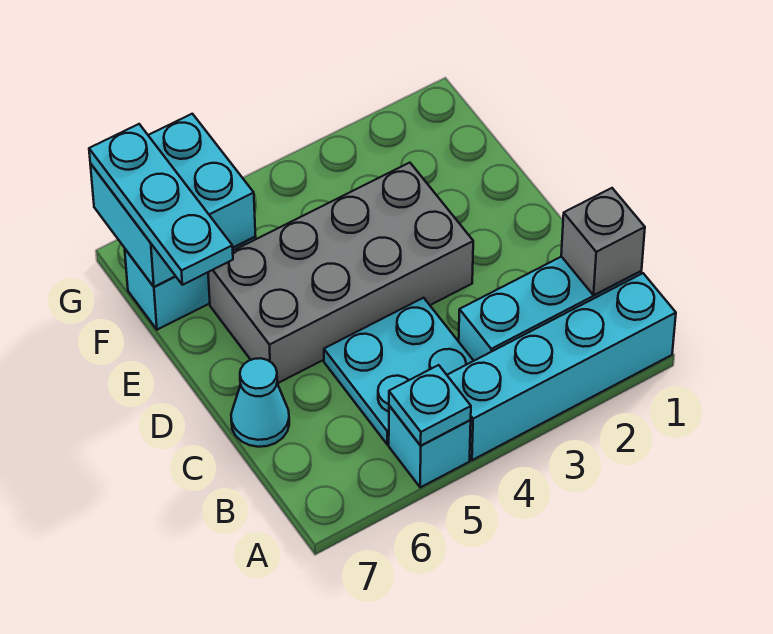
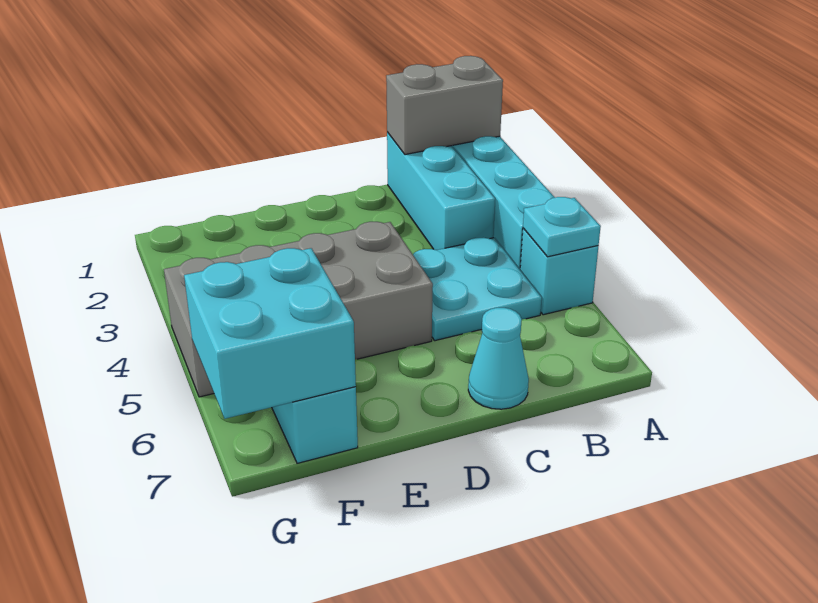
grey brick B1 level 2 -> grey brick A1:B1 level 2
grey brick D3:E6 level 1 -> grey brick D4:G5 level 1
cyan plate E7:G7 level 3 -> none

